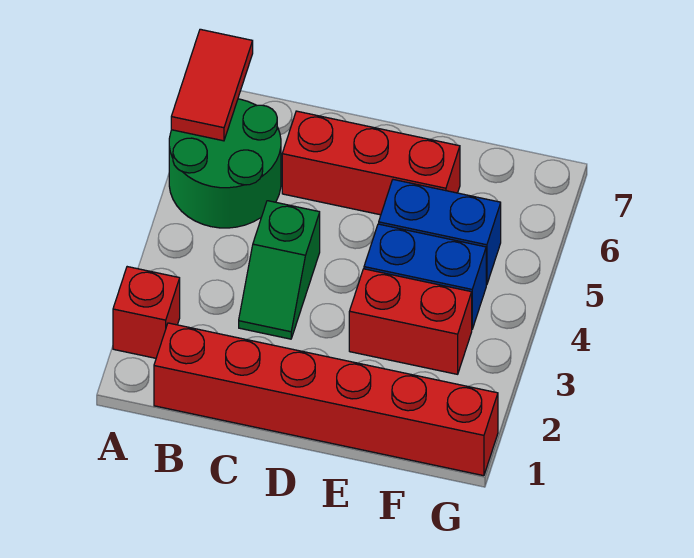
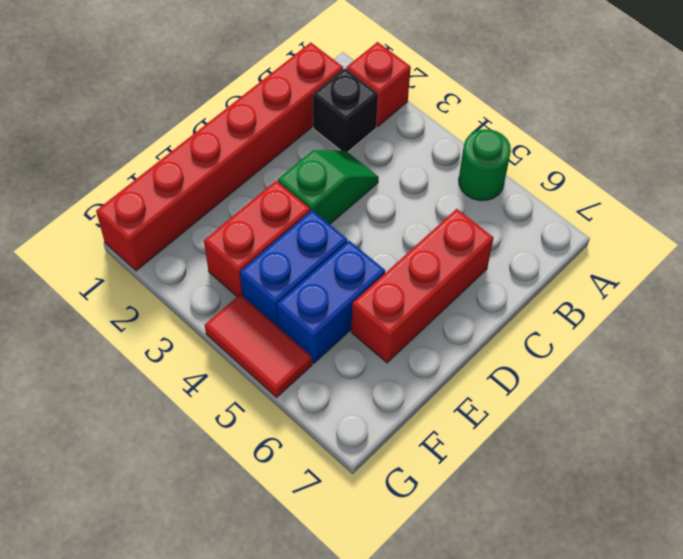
green round brick A5:B6 level 1 -> green round brick A5 level 1
red tile A6:A7 level 2 -> red tile G4:G5 level 1
none -> black brick B2 level 1
green slope C3:C4 level 1 top 4 -> green slope C3:D3 level 1 top D

